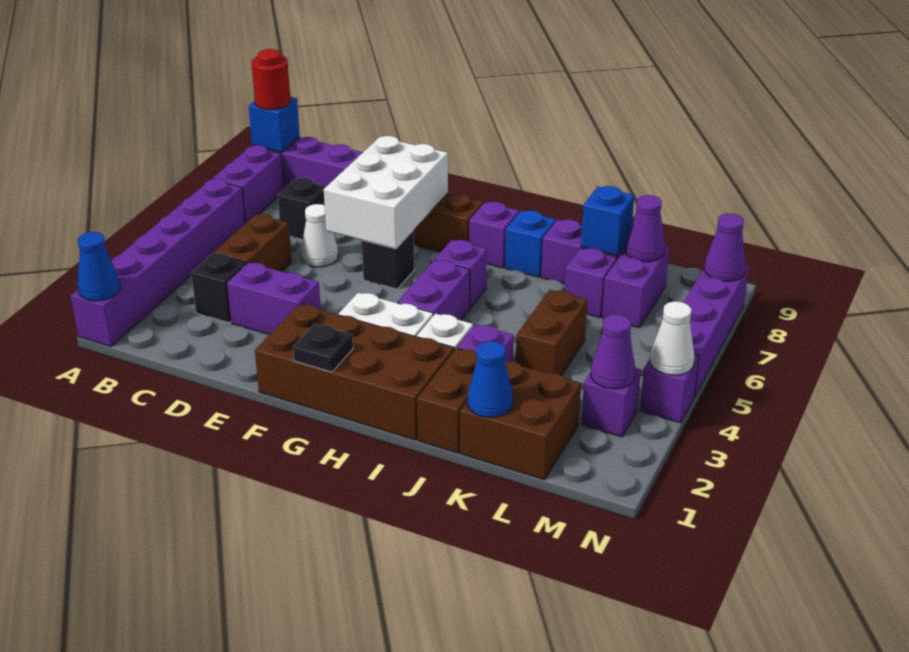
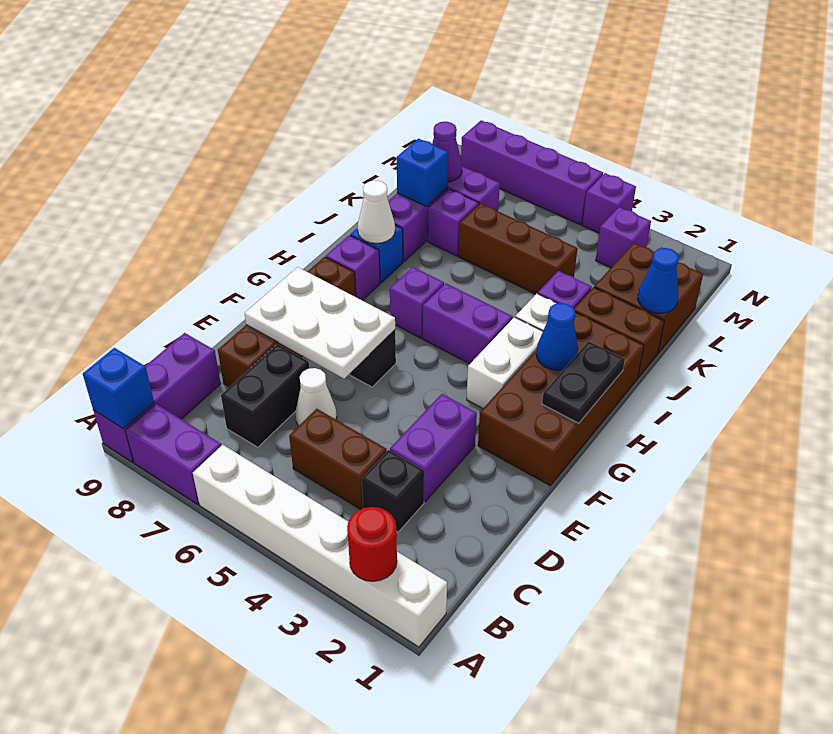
purple brick A1:A6 level 1 -> white brick A1:A6 level 1
blue cone A1 level 2 -> blue cone H2 level 2
red round brick A9 level 3 -> red round brick A2 level 2
black brick C7 level 1 -> black brick C7:D7 level 1
white brick E6:F8 level 2 -> white plate E6:F8 level 2
black plate G1 level 2 -> black plate G1:H1 level 2
brown brick K4:K5 level 1 -> brown brick K4:K6 level 1
purple cone M3 level 2 -> none
white cone N4 level 2 -> white cone I8 level 2
purple cone N8 level 2 -> none

